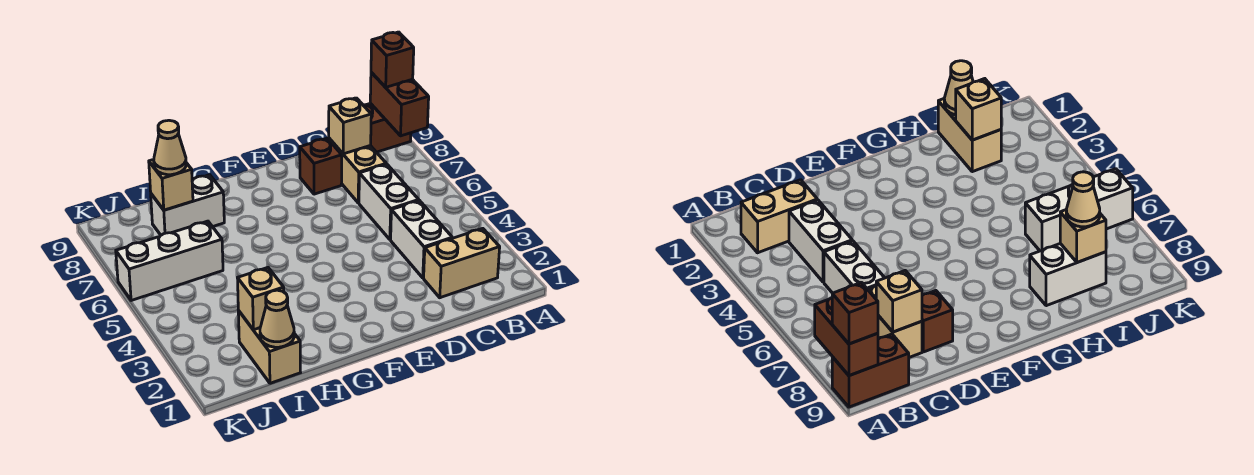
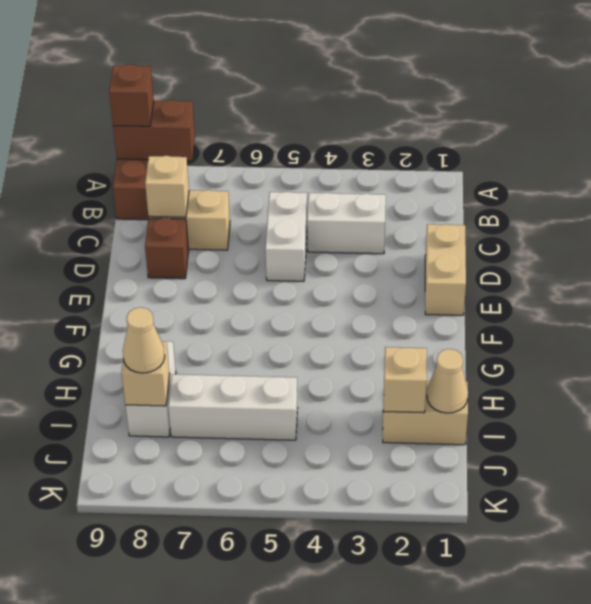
tan brick B2:C2 level 1 -> tan brick D1:E1 level 1
white brick C5:C6 level 1 -> white brick C5:D5 level 1
white brick I6:K6 level 1 -> white brick I5:I7 level 1

